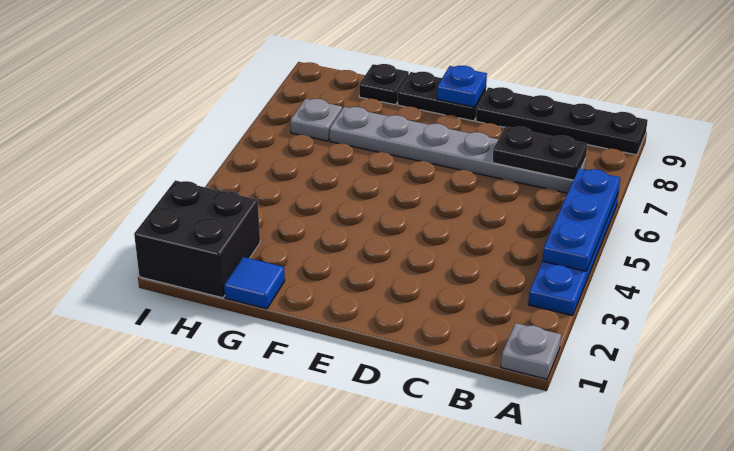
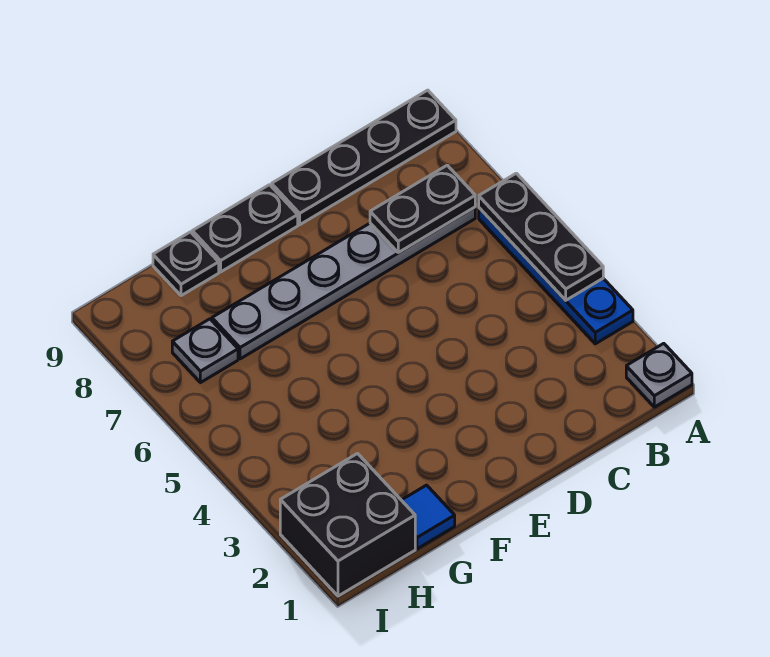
blue plate A4:A6 level 2 -> black plate A4:A6 level 2
blue plate E9 level 2 -> none

